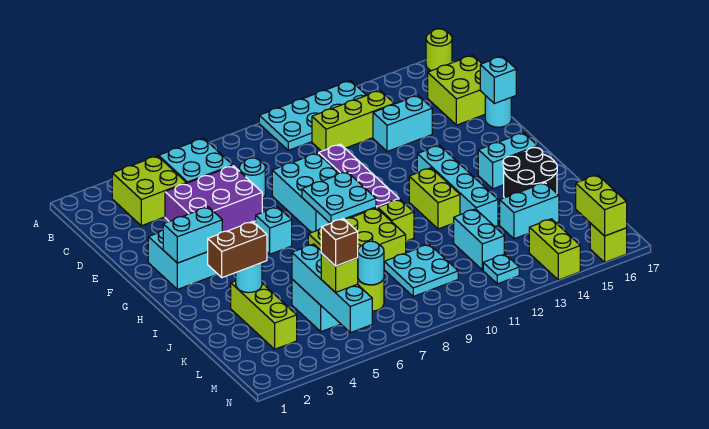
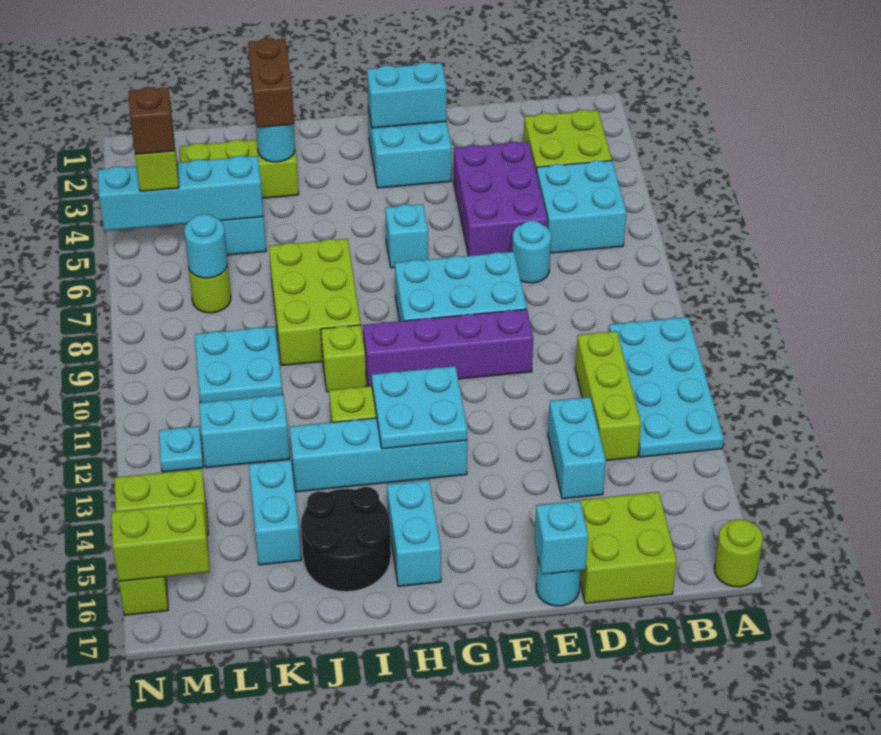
cyan brick G2:G3 level 2 -> cyan brick F2:G2 level 2
cyan plate G8:H9 level 2 -> cyan plate G12:H13 level 2

